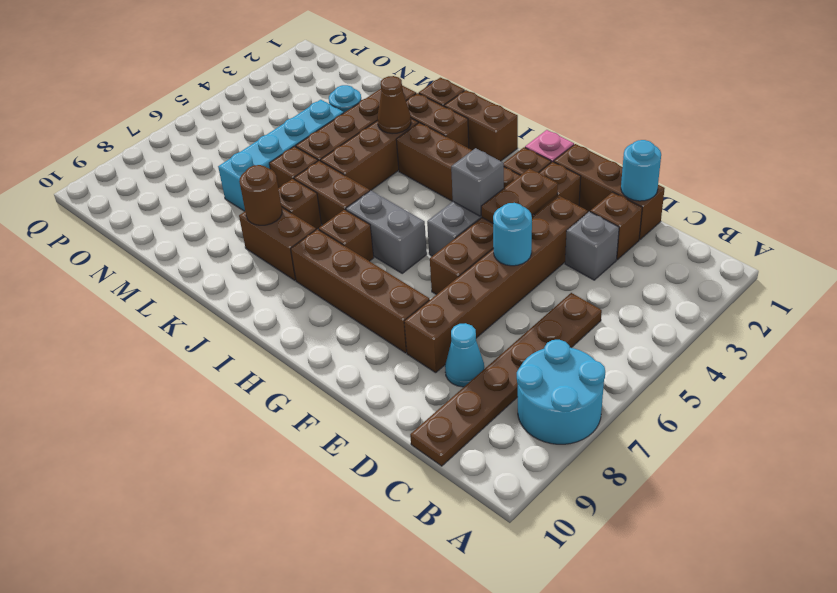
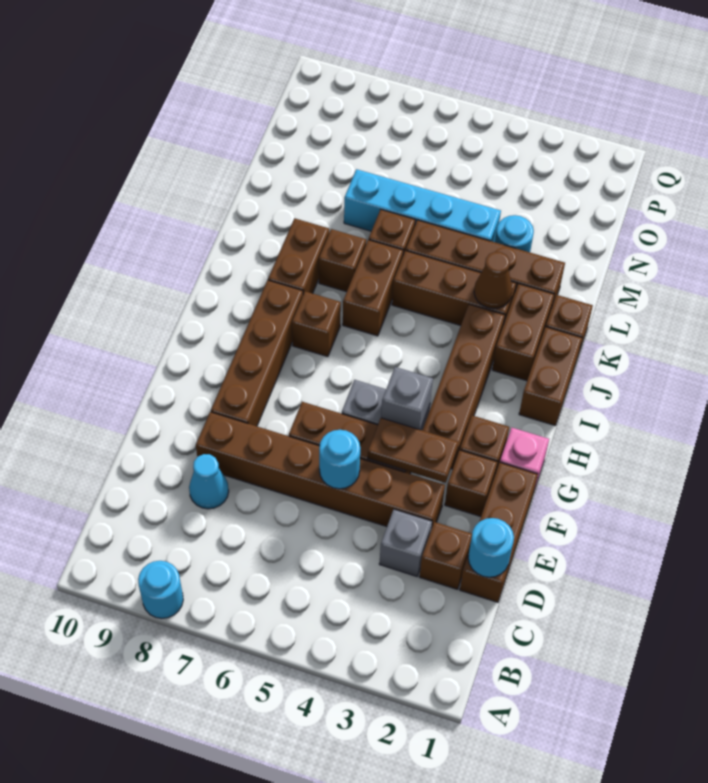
cyan round brick A7:B8 level 1 -> cyan round brick A8 level 1
brown plate C5:C10 level 1 -> none
grey brick H6:I6 level 1 -> none
brown round brick K8 level 2 -> none

